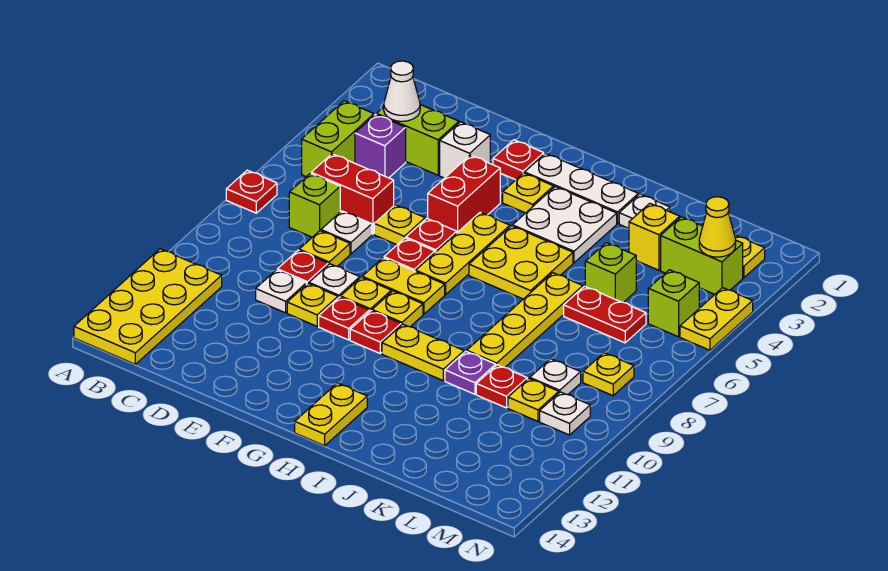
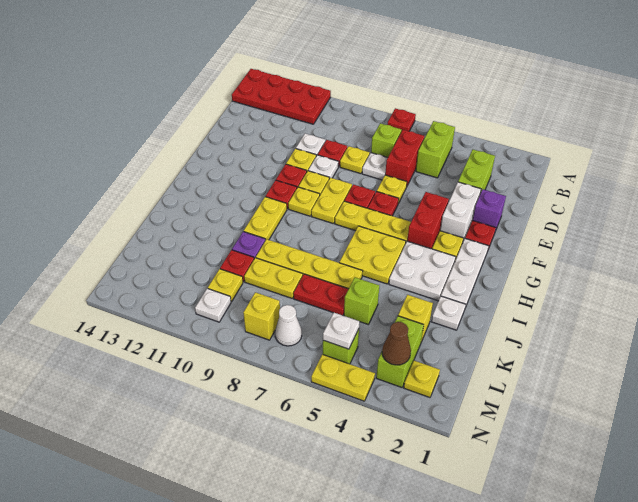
yellow plate A11:B14 level 1 -> red plate A11:B14 level 1
lime brick B4:B5 level 1 -> lime brick B5:C5 level 1
white cone C3 level 2 -> white cone M7 level 1
purple brick C4 level 1 -> purple brick E2 level 1
white brick E3 level 1 -> white brick E3:F3 level 1
red brick F4:F5 level 1 -> red brick F4:G4 level 1
yellow plate H13:H14 level 1 -> yellow plate K8:K9 level 1
red plate K6:L6 level 1 -> red plate K6:K7 level 1
white plate L9 level 1 -> white plate M5 level 2
yellow cone M3 level 2 -> brown cone M3 level 2
yellow plate M8 level 1 -> yellow brick M8 level 1

